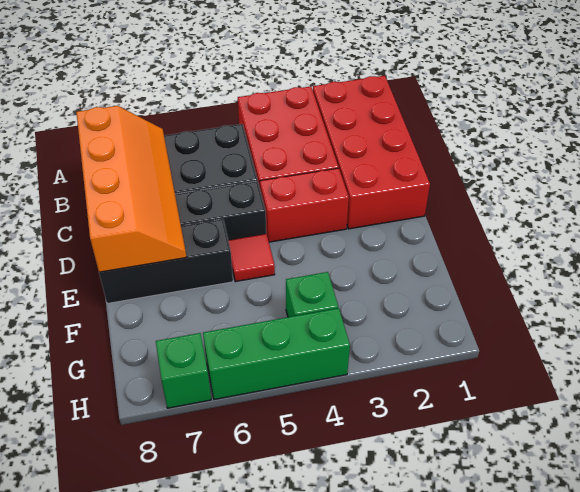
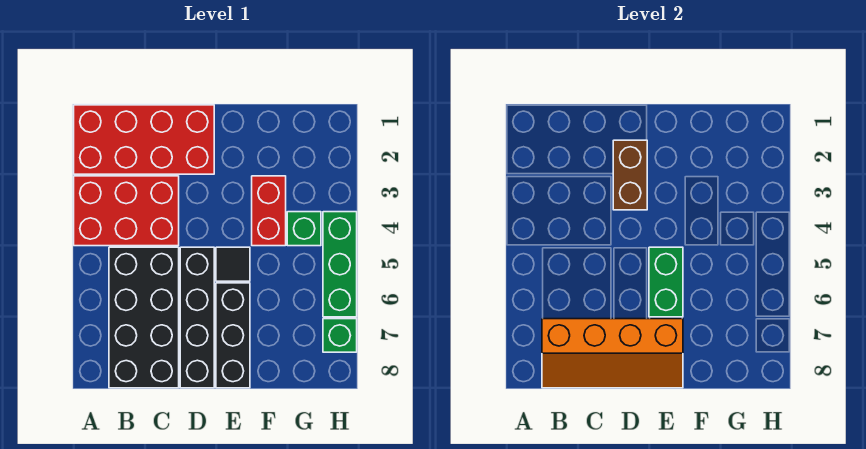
orange slope B7:E8 level 2 top 8 -> orange slope B7:E8 level 2 top 7
none -> brown brick D2:D3 level 2
red brick D3:D4 level 1 -> red brick F3:F4 level 1
red tile E5 level 1 -> black tile E5 level 1
none -> green brick E5:E6 level 2

